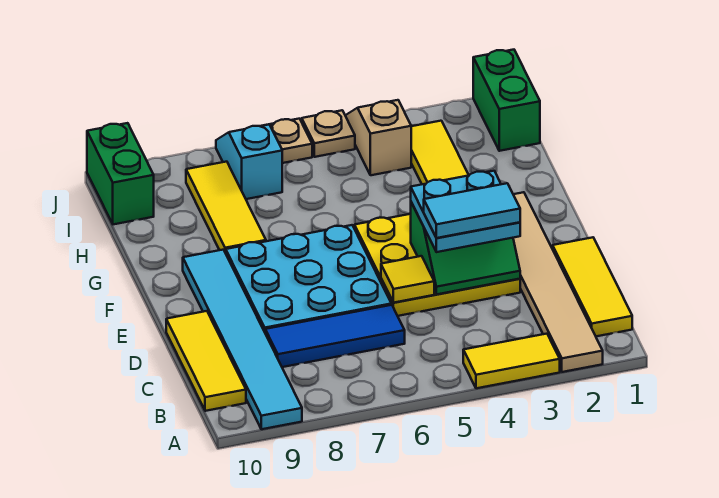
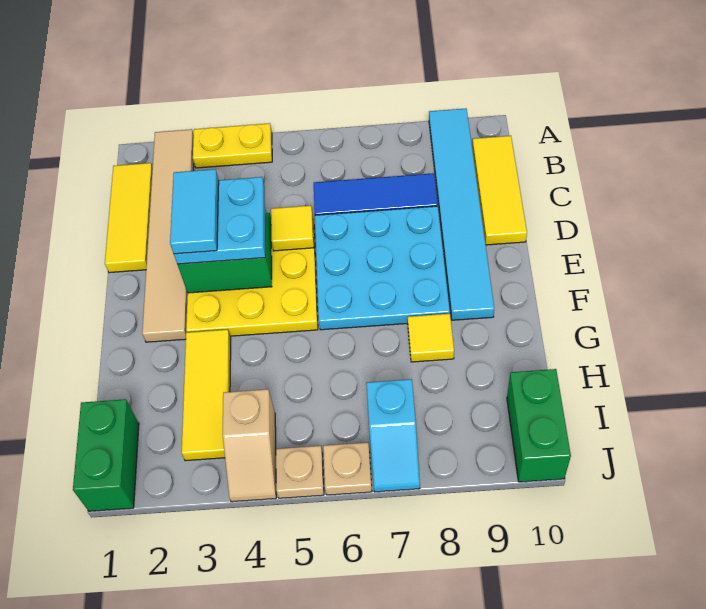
yellow tile A3:A4 level 1 -> yellow plate A3:A4 level 1
cyan tile D3:D4 level 4 -> cyan tile D3:E3 level 4
yellow tile G8:I8 level 1 -> yellow tile G8 level 1

